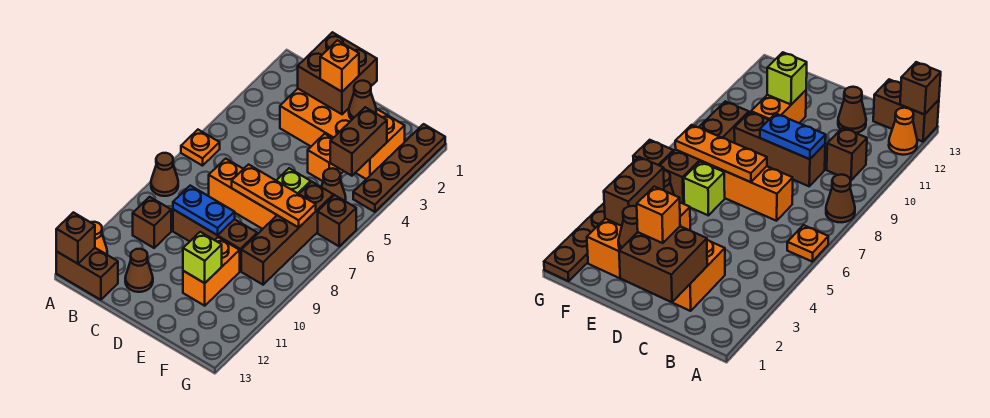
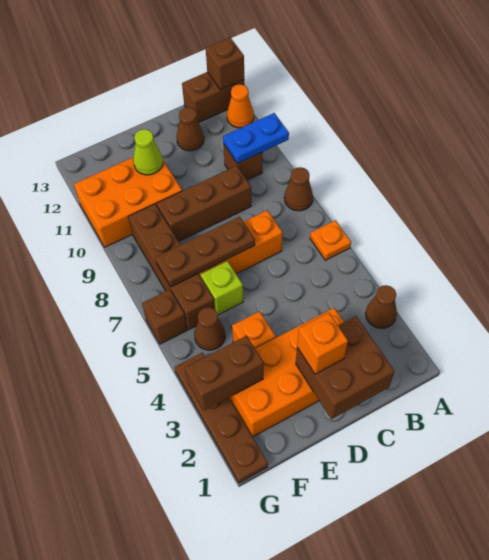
blue plate C9:D9 level 2 -> blue plate A10:B10 level 2
orange plate D7:F7 level 2 -> brown plate D7:F7 level 2
brown cone E2 level 2 -> brown cone A3 level 1
orange brick E10:E11 level 1 -> orange brick E10:G11 level 1
lime brick E11 level 2 -> lime cone E11 level 2
brown brick F3:F4 level 2 -> brown brick F3:G3 level 2

